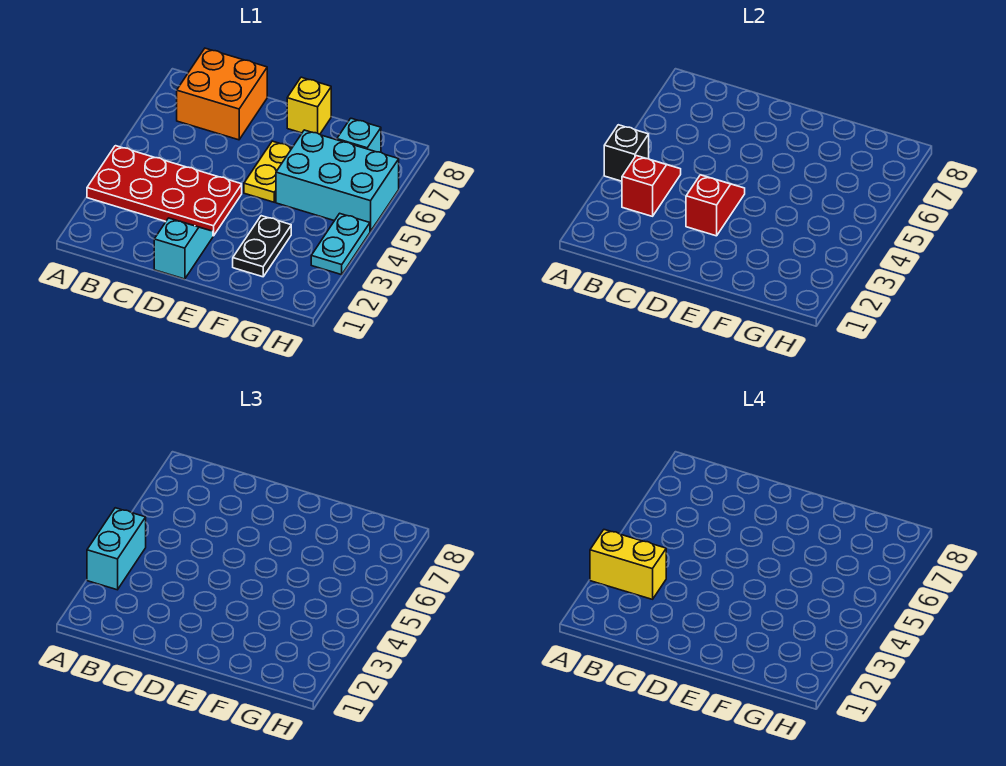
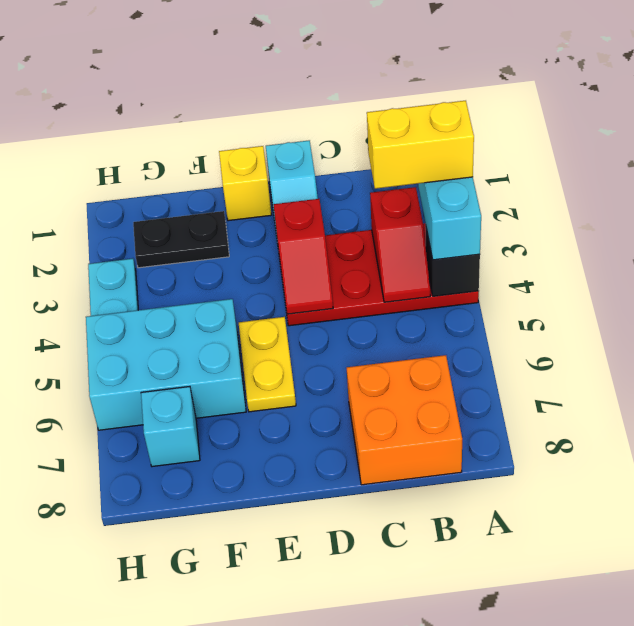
yellow brick E8 level 1 -> yellow brick E1 level 1
black plate F2:F3 level 1 -> black plate F2:G2 level 1

